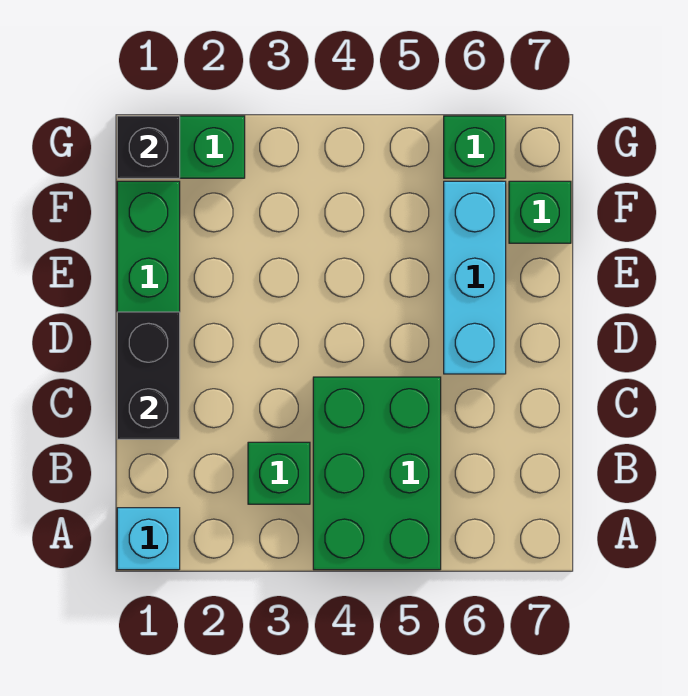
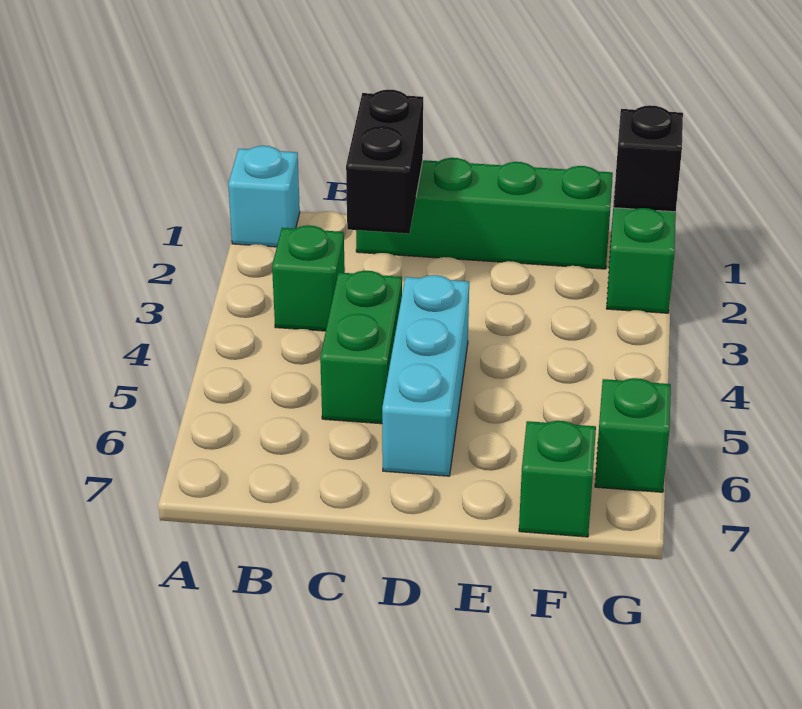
green brick A4:C5 level 1 -> green brick C4:C5 level 1
black brick C1:D1 level 2 -> black brick C1:C2 level 2
cyan brick D6:F6 level 1 -> cyan brick D4:D6 level 1

